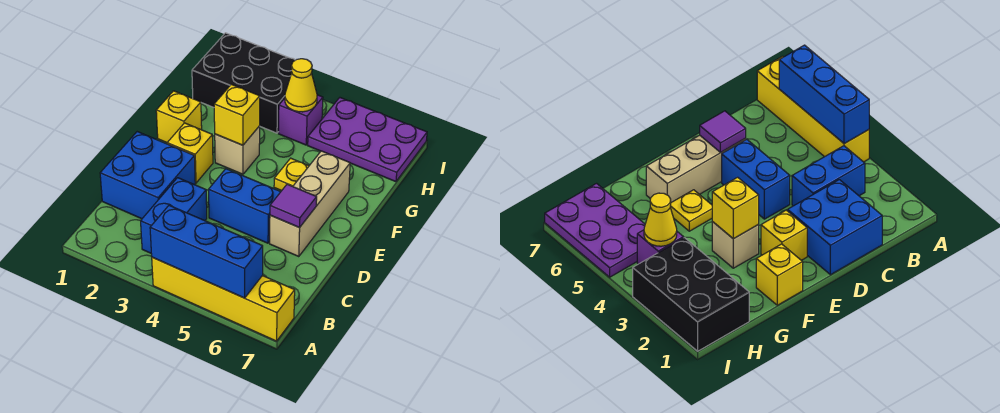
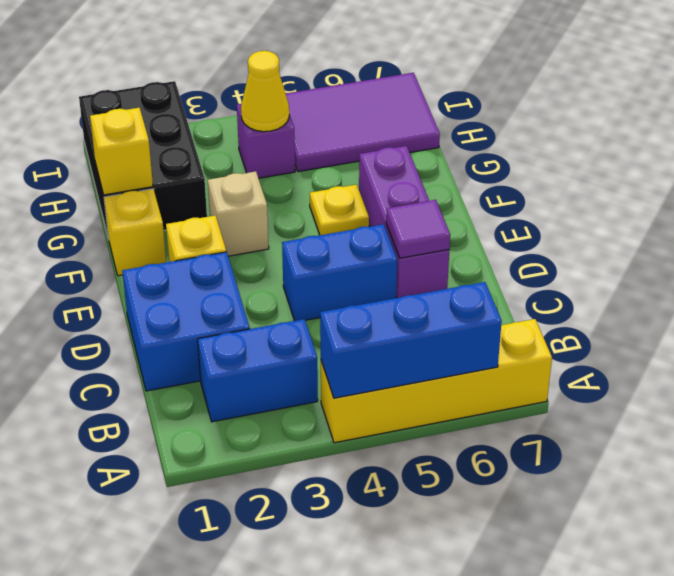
blue brick B3:C3 level 1 -> blue brick B2:B3 level 1
tan brick D6:F6 level 1 -> purple brick D6:F6 level 1
yellow brick F3 level 2 -> yellow brick G1 level 2
black brick H1:I3 level 1 -> black brick G1:I2 level 1
purple plate H5:I7 level 1 -> purple tile H5:I7 level 1

